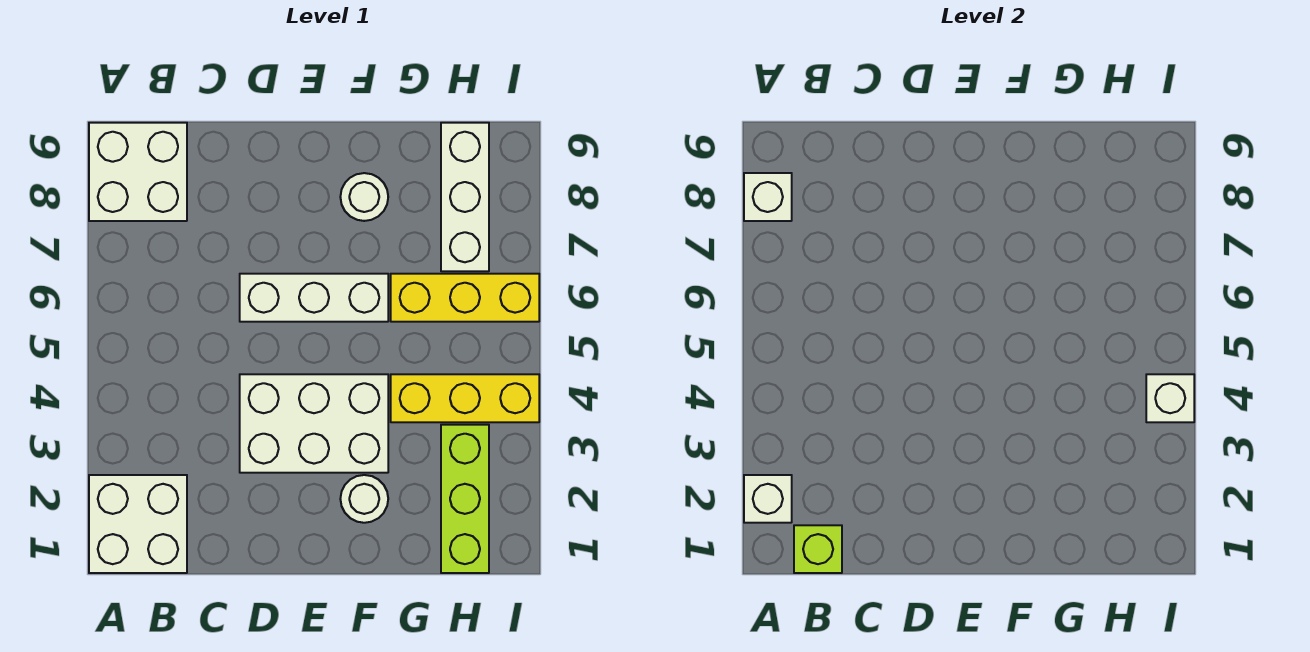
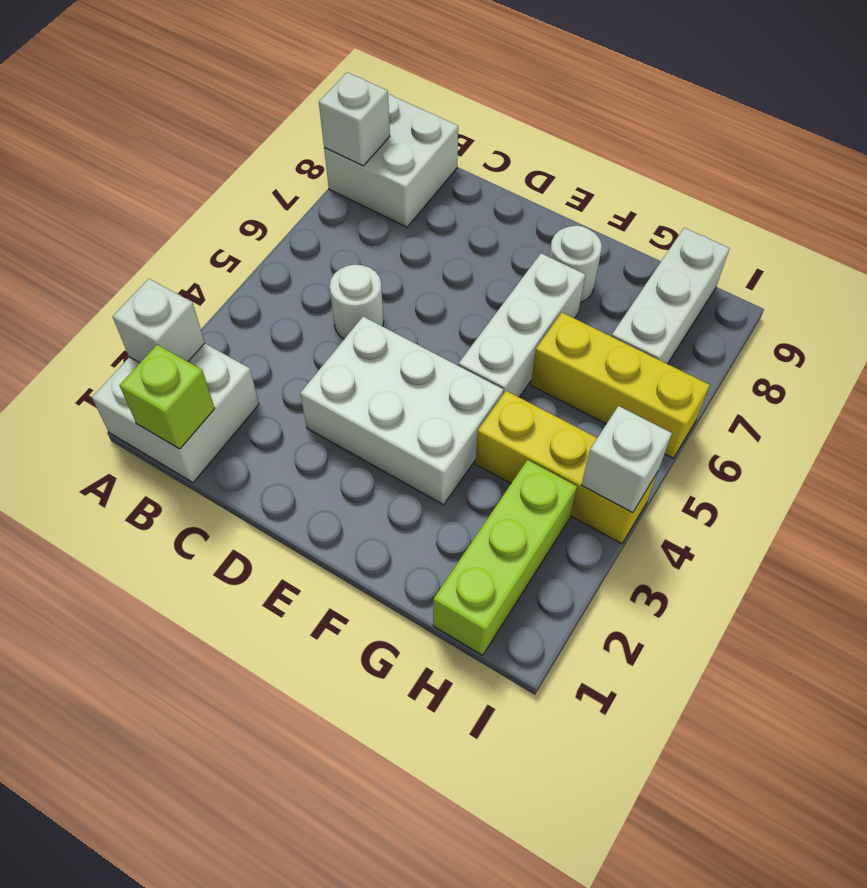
white brick D6:F6 level 1 -> white brick F5:F7 level 1
white round brick F2 level 1 -> white round brick C5 level 1

